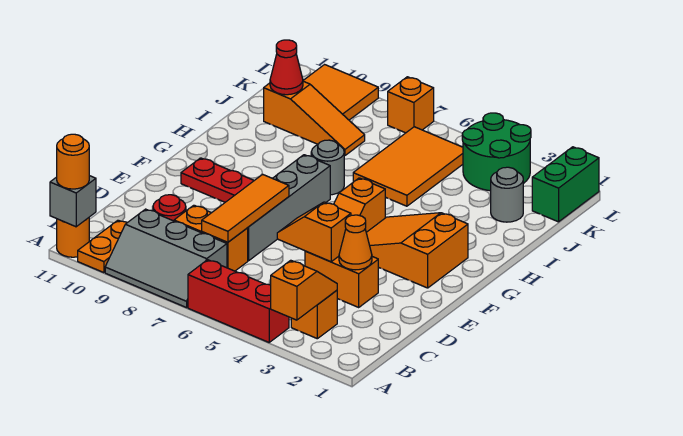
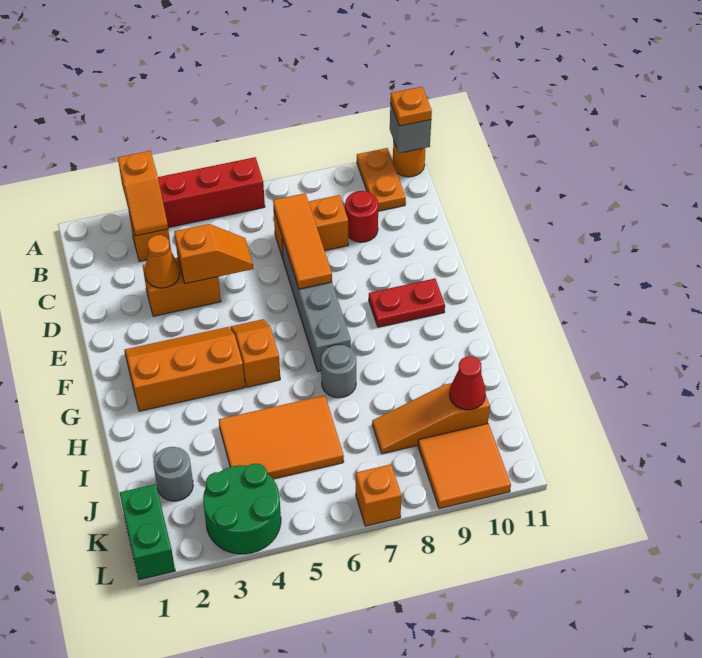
grey slope A7:B9 level 1 top B -> none
orange round brick A11 level 3 -> orange plate A11 level 3
orange slope F2:G4 level 1 top 2 -> orange slope F2:G4 level 1 top G
orange tile I5:K6 level 1 -> orange tile I4:J6 level 1

